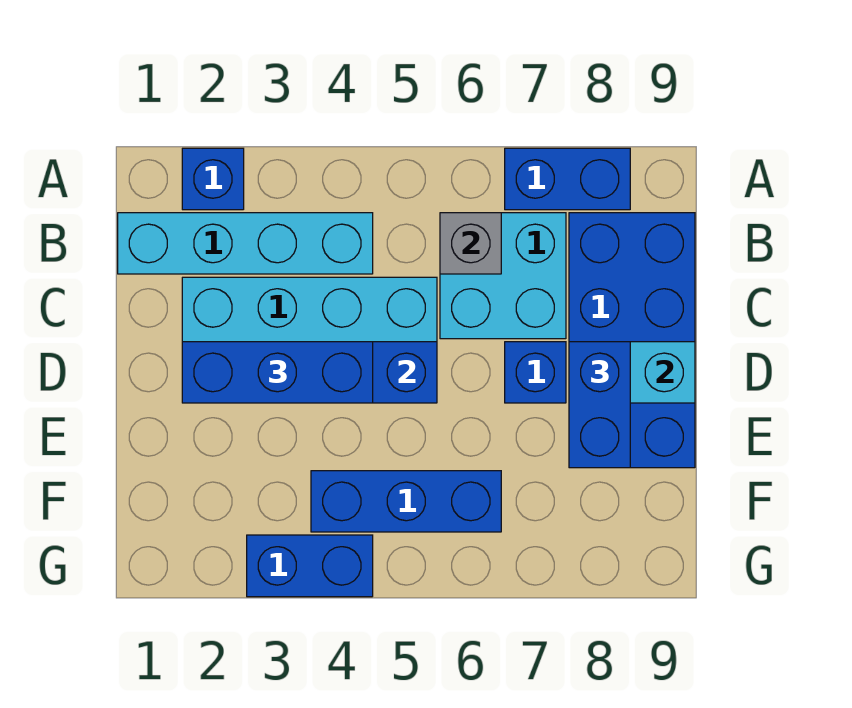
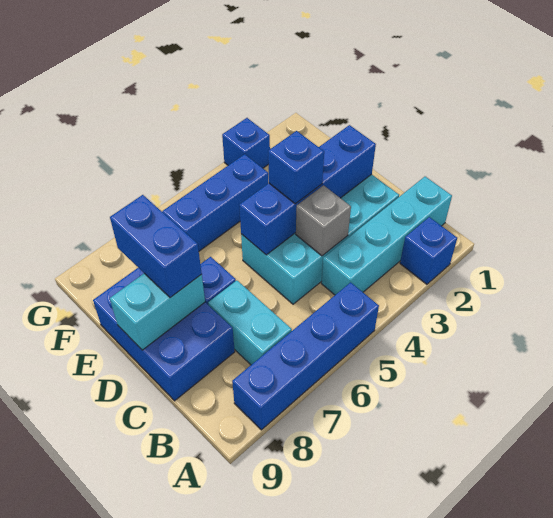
blue brick A7:A8 level 1 -> blue brick A5:A8 level 1
cyan brick B6:C7 level 1 -> cyan brick B7:C7 level 1
grey brick B6 level 2 -> grey brick C4 level 2
blue brick B8:E9 level 1 -> blue brick C8:E9 level 1
blue brick D2:D4 level 3 -> blue brick D4 level 3
blue brick G3:G4 level 1 -> blue brick G3 level 1

